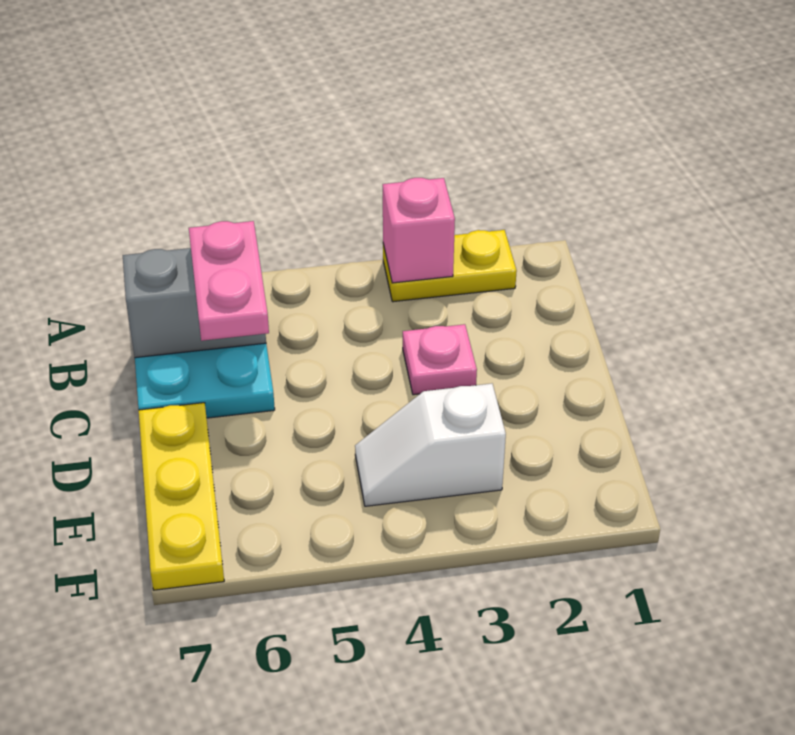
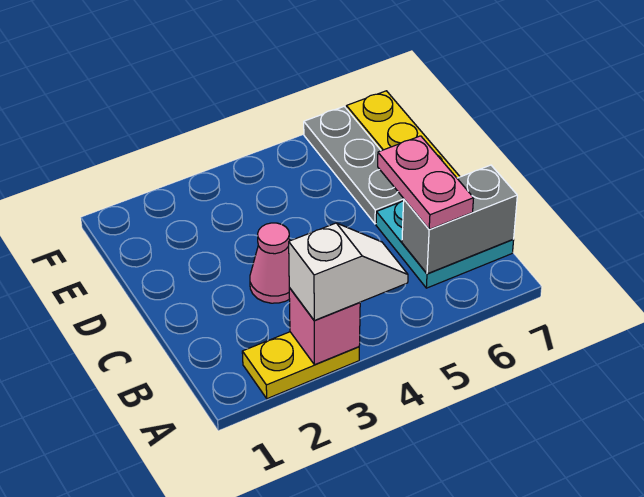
pink plate C3 level 1 -> pink cone C3 level 1
none -> grey plate D6:F6 level 1
white slope E3:E4 level 1 top 3 -> white slope A3:A4 level 3 top 3

